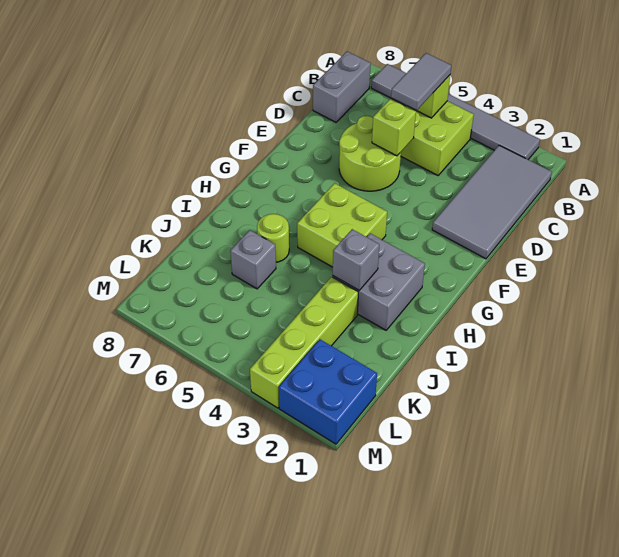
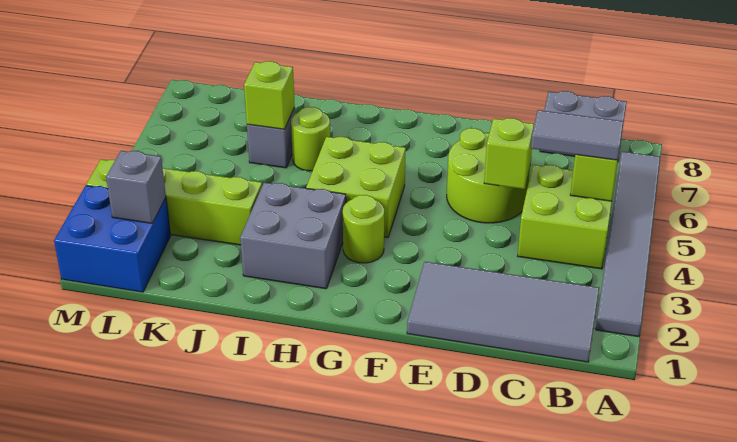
none -> lime round brick G3 level 1
grey brick I3 level 2 -> grey brick L2 level 2
none -> lime brick J6 level 2

